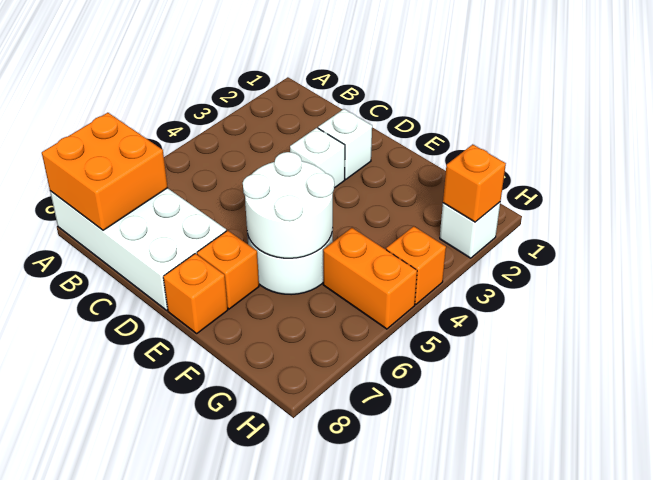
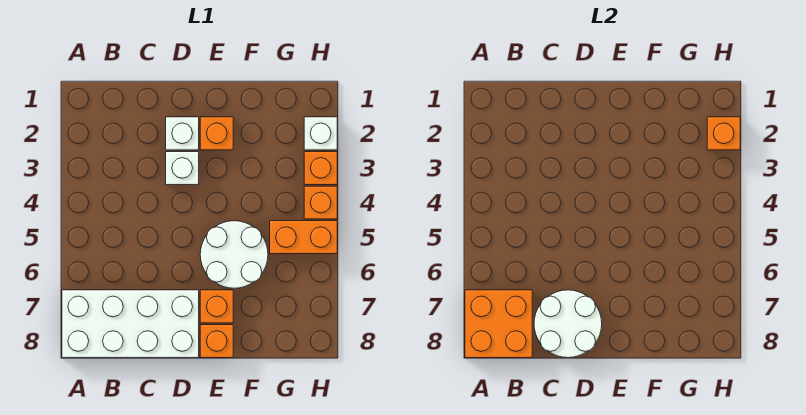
none -> orange brick E2 level 1
white round brick E5:F6 level 2 -> white round brick C7:D8 level 2
none -> orange brick H3 level 1

